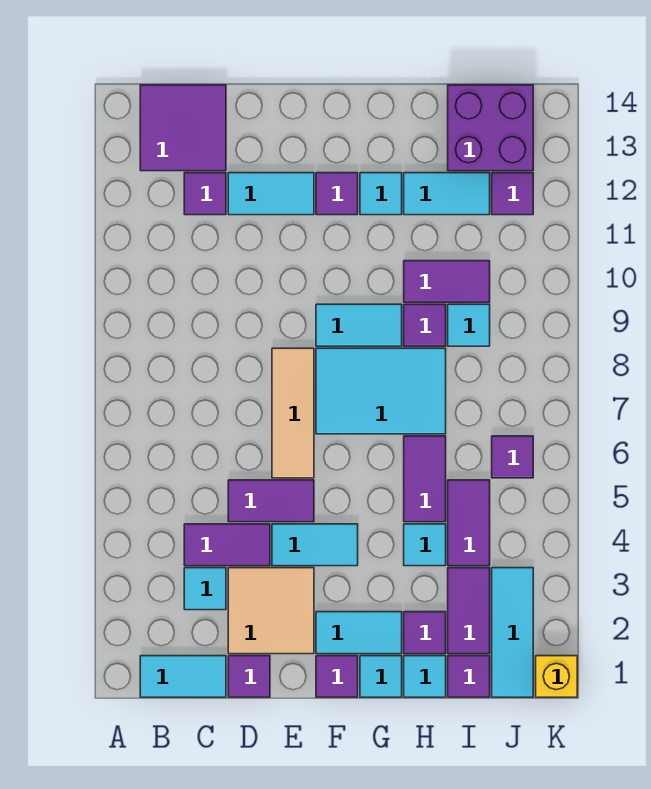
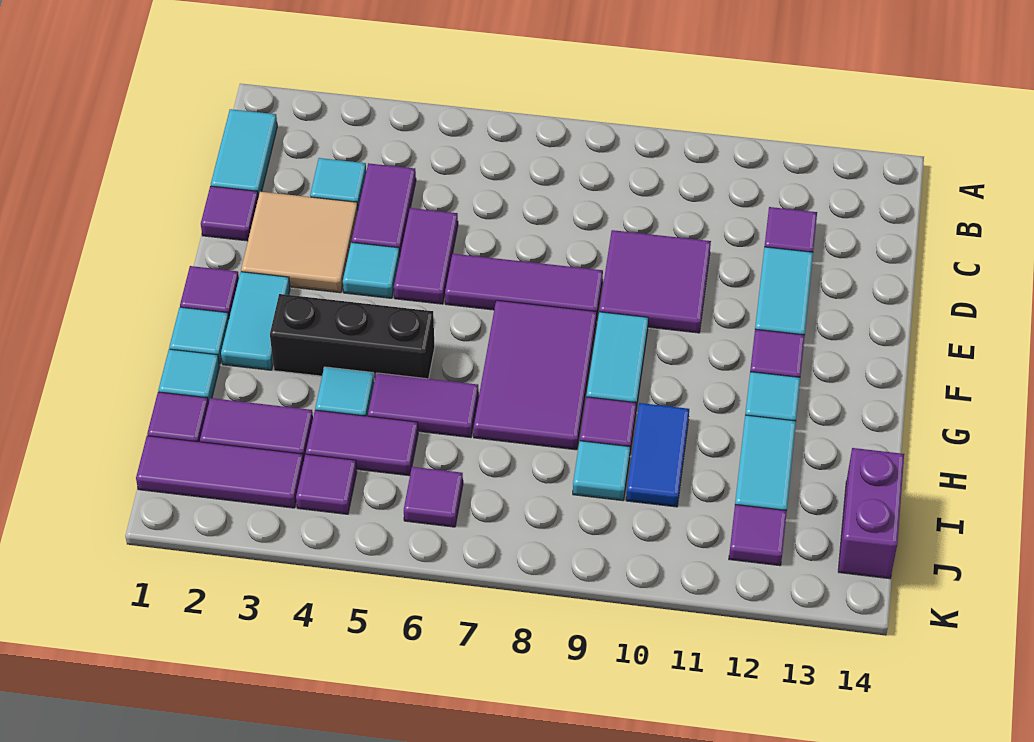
purple tile B13:C14 level 1 -> purple tile D9:E10 level 1
cyan tile E4:F4 level 1 -> cyan tile E4 level 1
tan tile E6:E8 level 1 -> purple tile E6:E8 level 1
cyan tile F7:H8 level 1 -> purple tile F7:H8 level 1
none -> black brick G3:G5 level 1
purple tile H2 level 1 -> purple tile J4 level 1
purple tile H10:I10 level 1 -> blue tile H10:I10 level 1
purple brick I13:J14 level 1 -> purple brick I14:J14 level 1
cyan tile J1:J3 level 1 -> purple tile J1:J3 level 1
yellow brick K1 level 1 -> none

